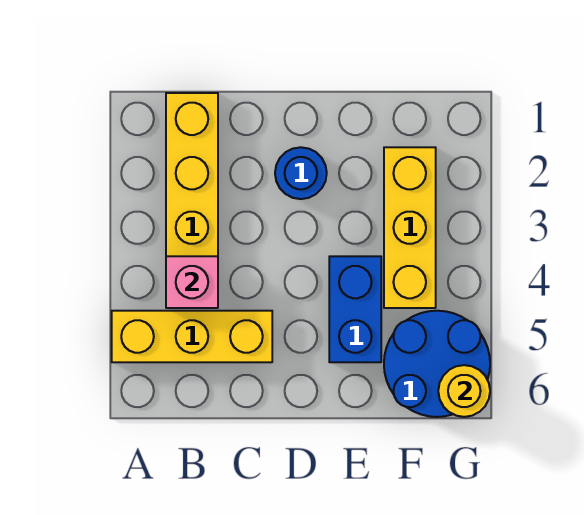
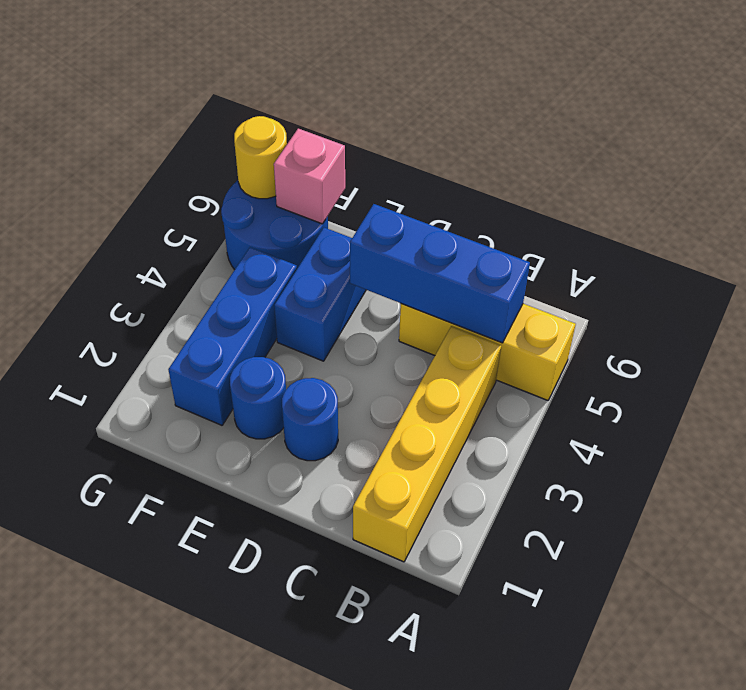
pink brick B4 level 2 -> pink brick F6 level 2
none -> blue brick B5:D5 level 2
none -> blue round brick E2 level 1
yellow brick F2:F4 level 1 -> blue brick F2:F4 level 1

